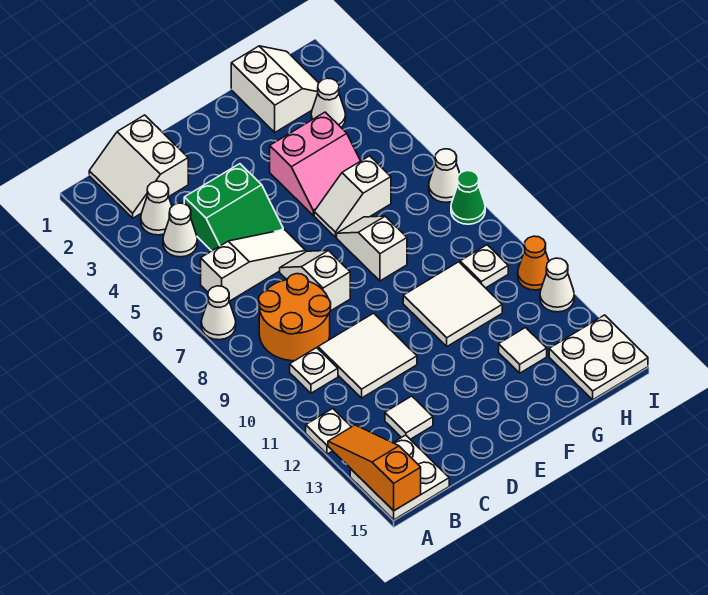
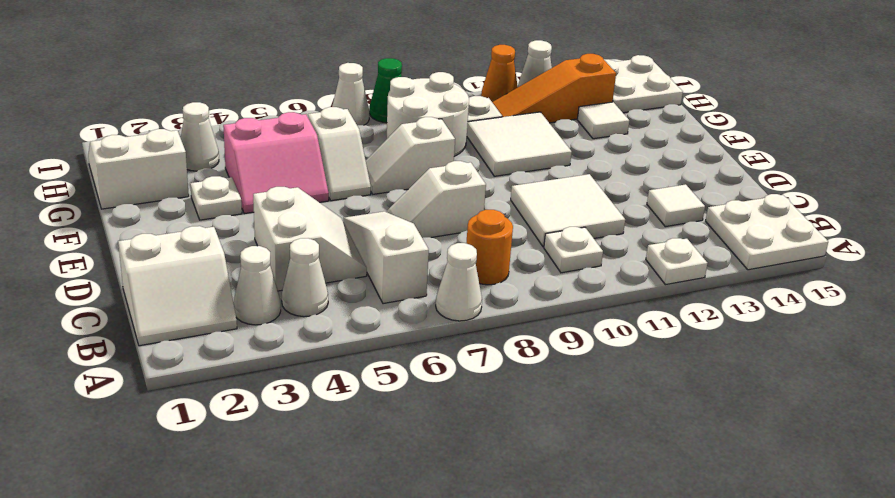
orange slope A13:A15 level 2 top 15 -> orange slope H11:H13 level 1 top 13
orange round brick B8:C9 level 1 -> orange round brick B8 level 1
green slope C4:D5 level 1 top 4 -> white slope C4:D5 level 1 top 4
none -> white plate F3 level 1
pink slope F4:G5 level 1 top 4 -> pink slope F4:G5 level 1 top G
none -> white round brick G8:H9 level 1

